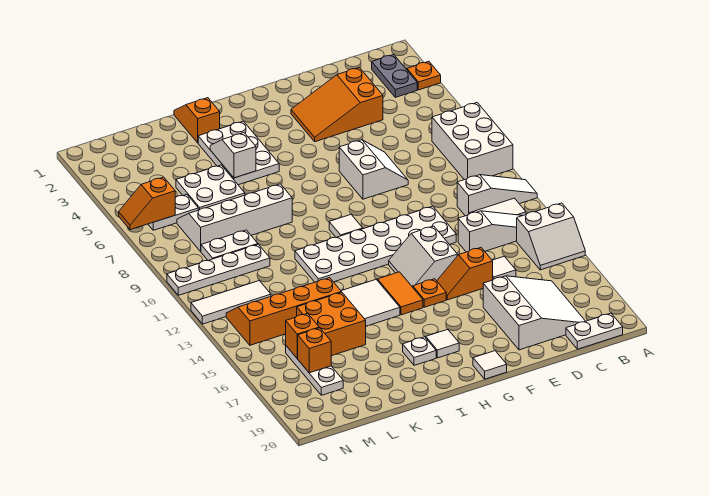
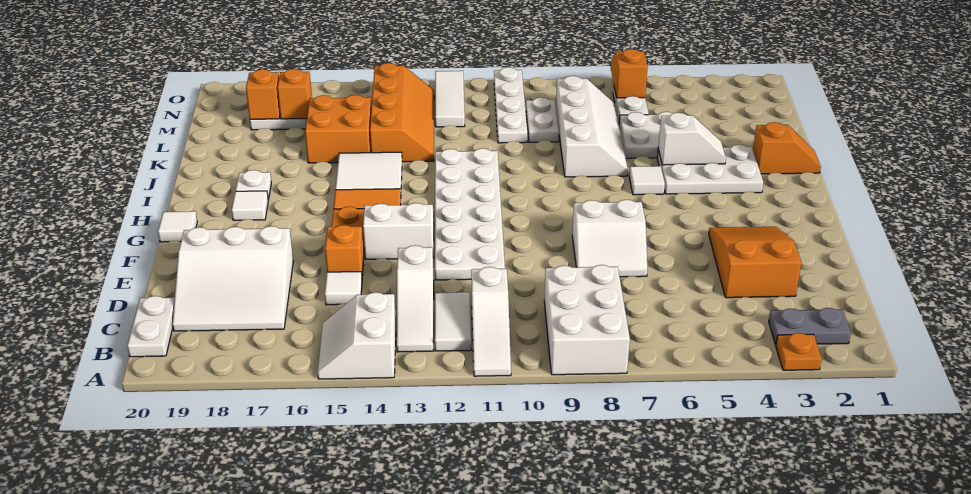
white brick A7:B9 level 1 -> white brick A8:C9 level 1
white tile H10 level 1 -> white tile I6 level 1
orange brick M16 level 2 -> orange brick M18 level 2

